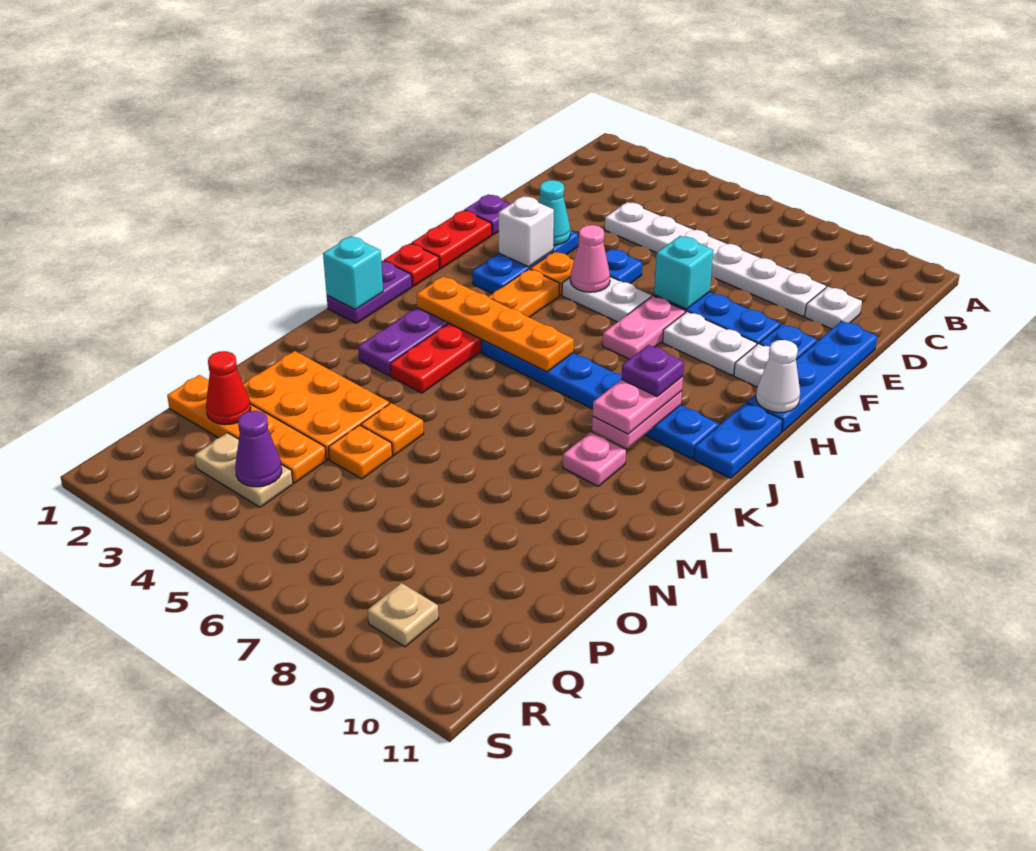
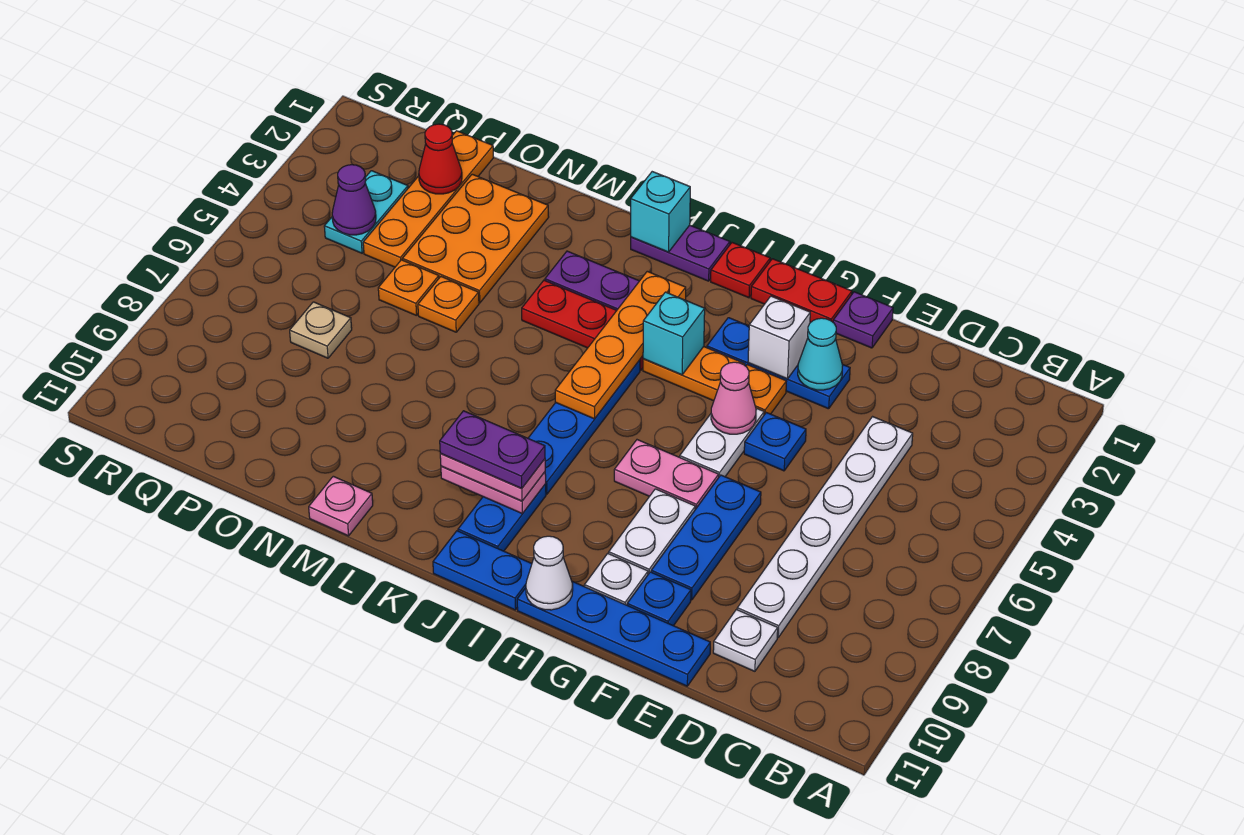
cyan brick F7 level 2 -> cyan brick I4 level 2
purple plate J9 level 4 -> purple plate J9:K9 level 4
pink plate L9 level 1 -> pink plate M11 level 1
tan plate Q3:Q4 level 1 -> cyan plate Q3:Q4 level 1
tan plate R9 level 1 -> tan plate P7 level 1

